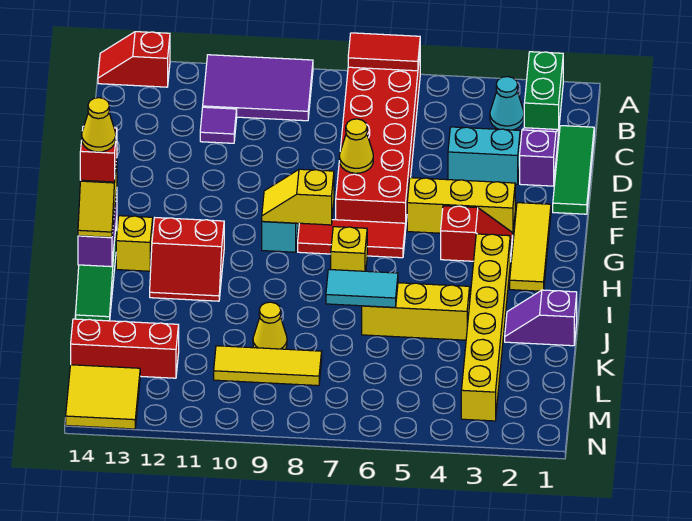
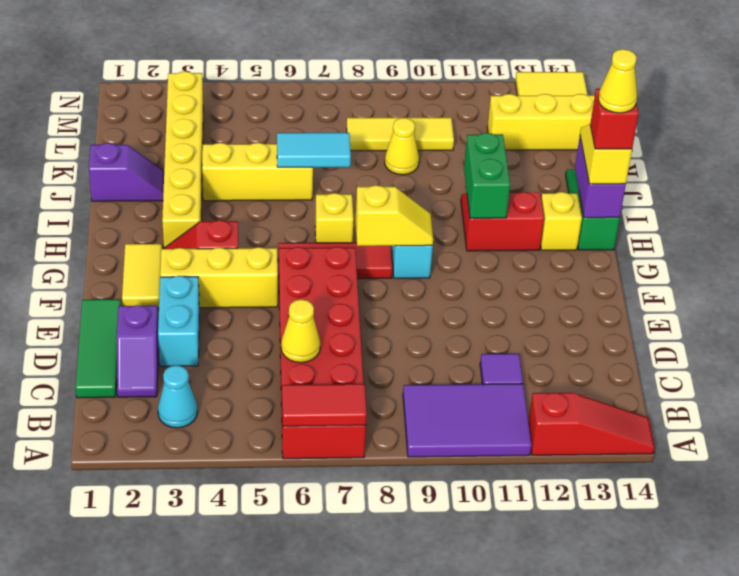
green brick A2:B2 level 1 -> green brick H11:I11 level 2
red slope A13:A14 level 1 top 13 -> red slope A12:A14 level 1 top 12
cyan brick D3:D4 level 1 -> cyan brick D3:E3 level 1
yellow cone E7 level 2 -> yellow cone C6 level 2
yellow tile F2:H2 level 1 -> yellow tile F2:G2 level 1
red brick L12:L14 level 1 -> yellow brick L12:L14 level 1

